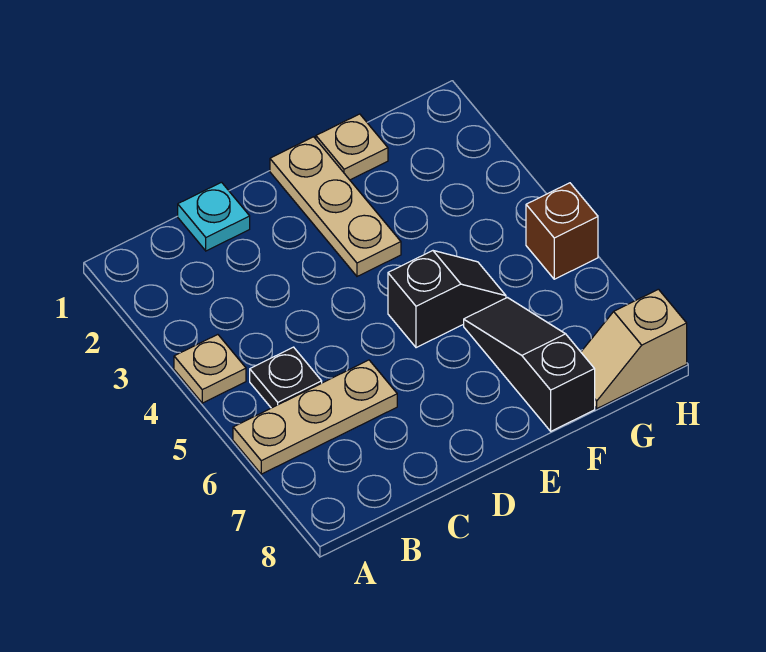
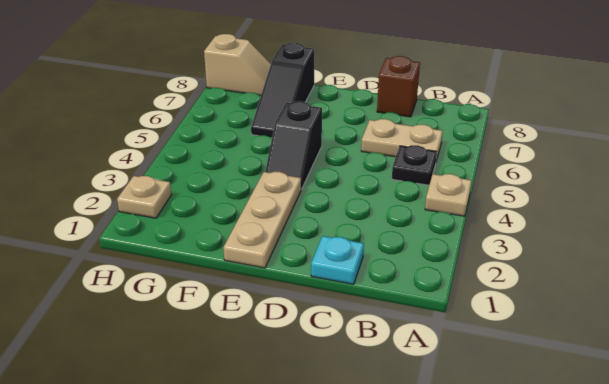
tan plate A6:C6 level 1 -> tan plate B6:C6 level 1
black slope E5:F5 level 1 top E -> black slope E4:E5 level 1 top 5
tan plate F1 level 1 -> tan plate H2 level 1
brown brick H5 level 1 -> brown brick C8 level 1

